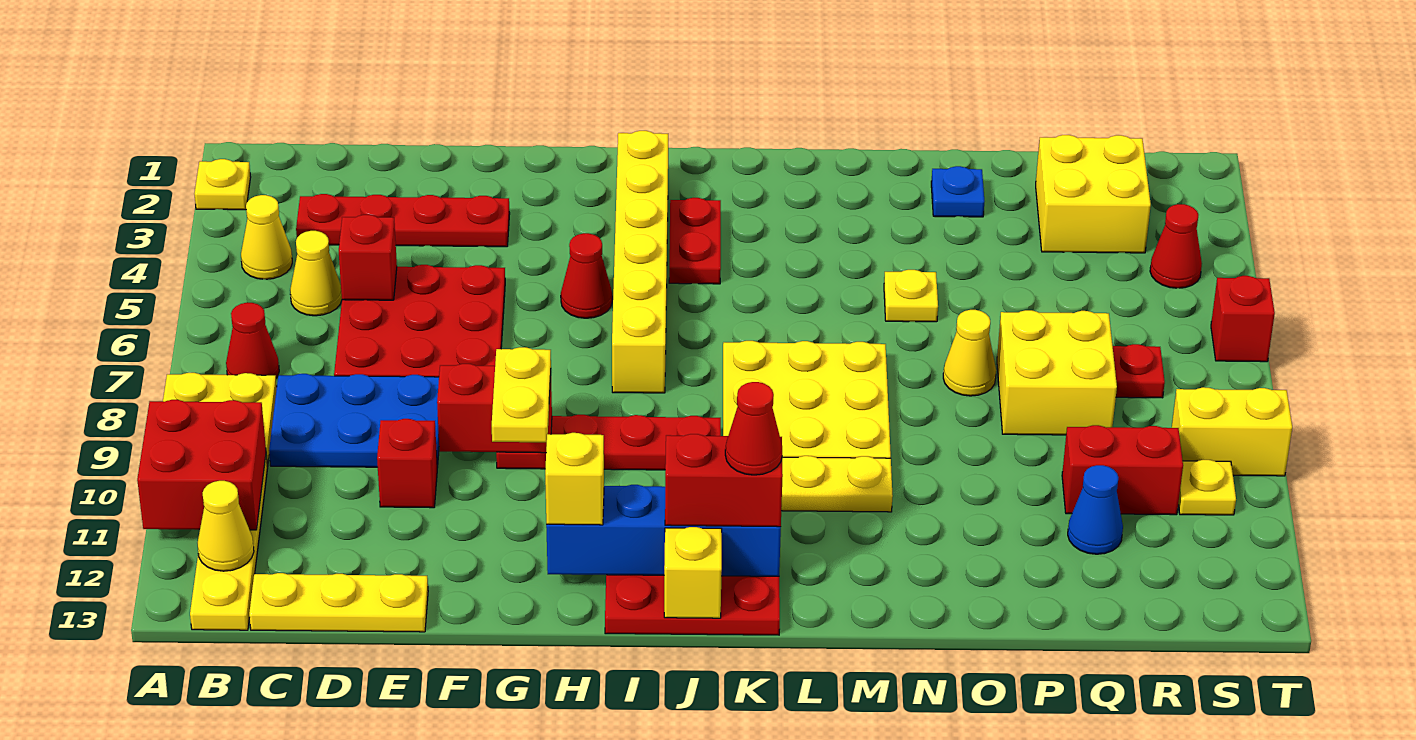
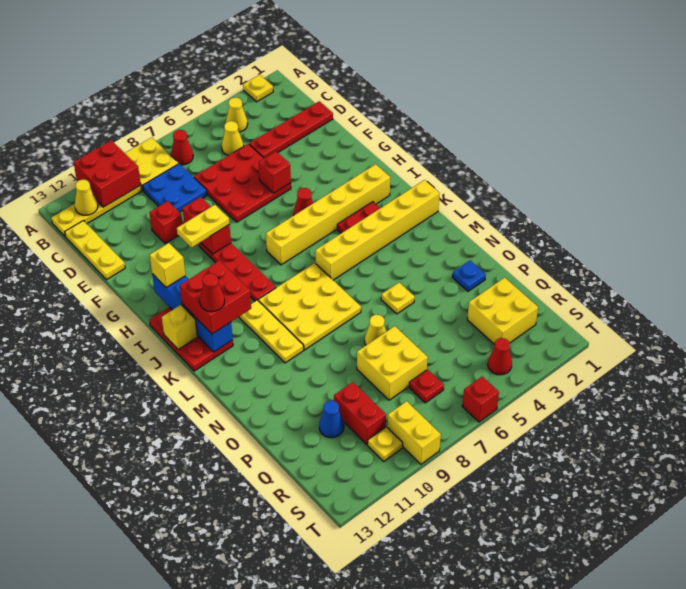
red plate C3:F3 level 1 -> red plate D1:D4 level 1
blue plate C8:E9 level 1 -> blue plate C8:D9 level 1
red brick D5 level 2 -> red brick F5 level 2
red brick J12:K12 level 3 -> red brick J11:K12 level 3
none -> yellow brick K1:K6 level 1

